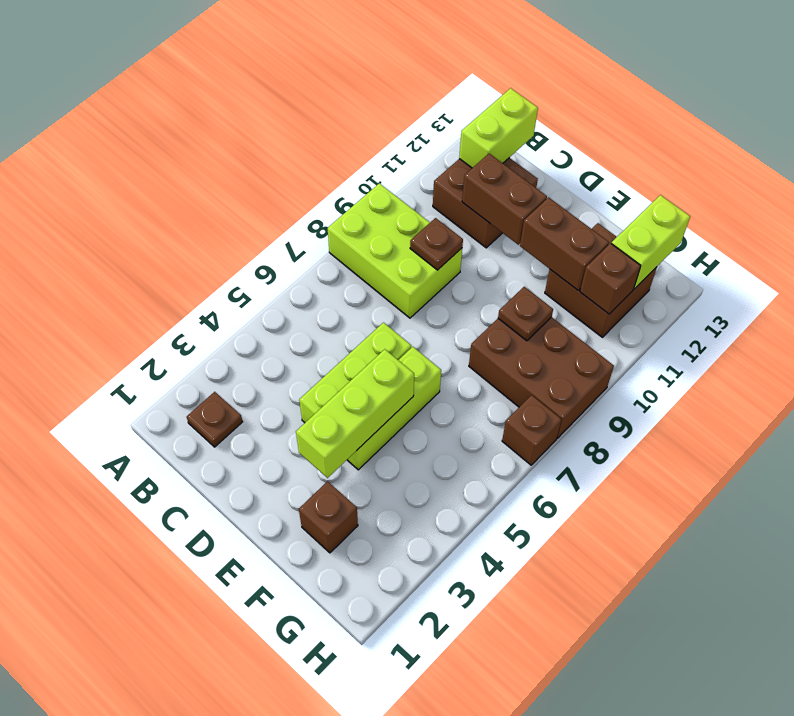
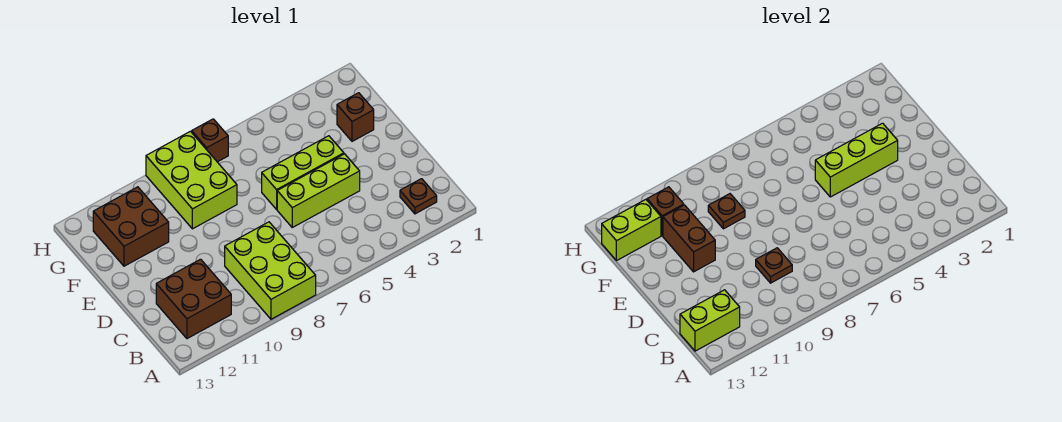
brown brick C11:D11 level 2 -> none
brown brick F8:H9 level 1 -> lime brick F8:H9 level 1

